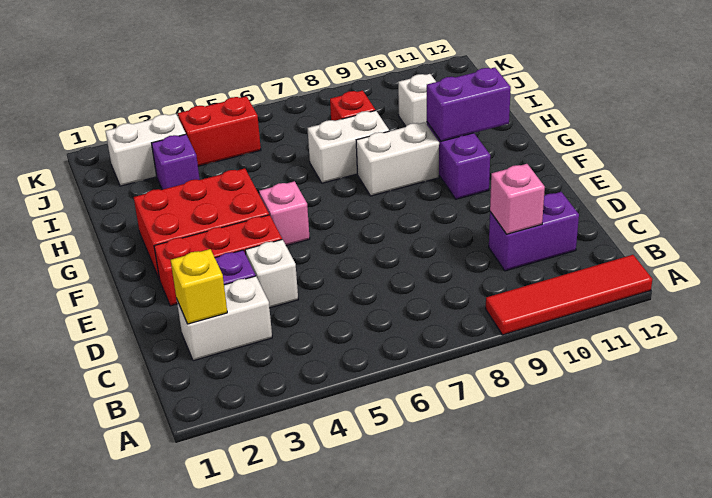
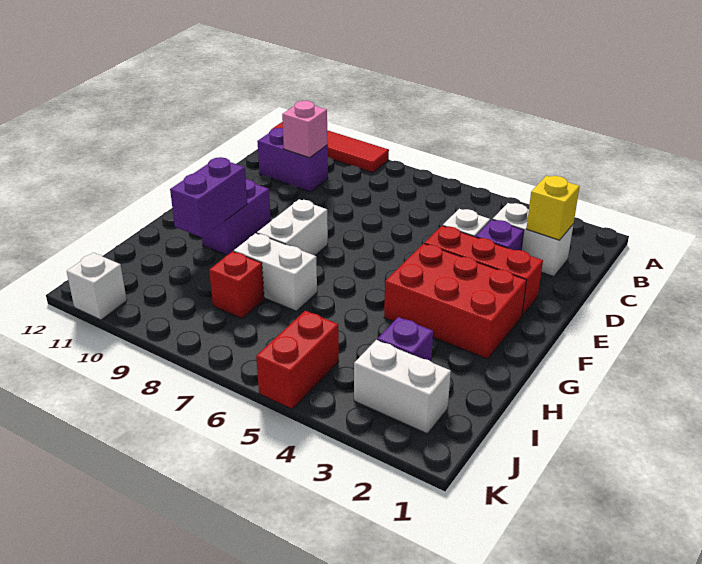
pink brick F5 level 1 -> none
white brick G8:G9 level 1 -> white brick F8:G8 level 1
purple brick G10:G11 level 2 -> purple brick G10:H10 level 2
white brick I10 level 1 -> white brick K11 level 1
red brick J4:J5 level 1 -> red brick J5:K5 level 1

